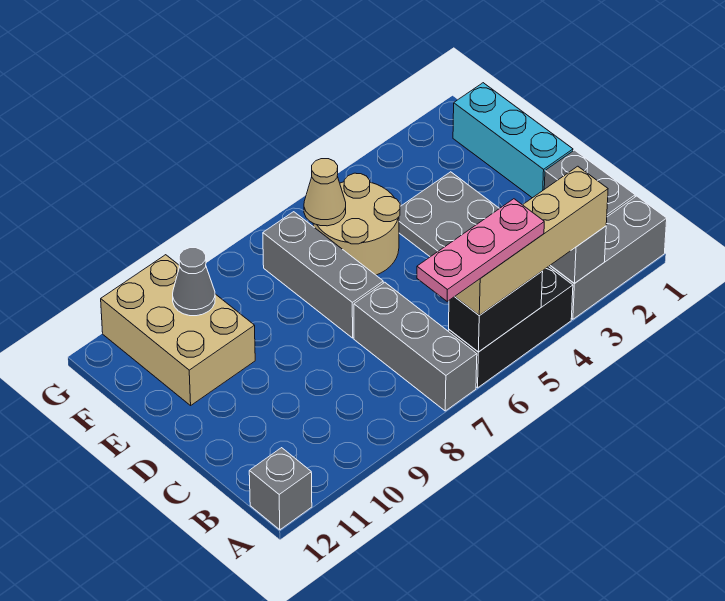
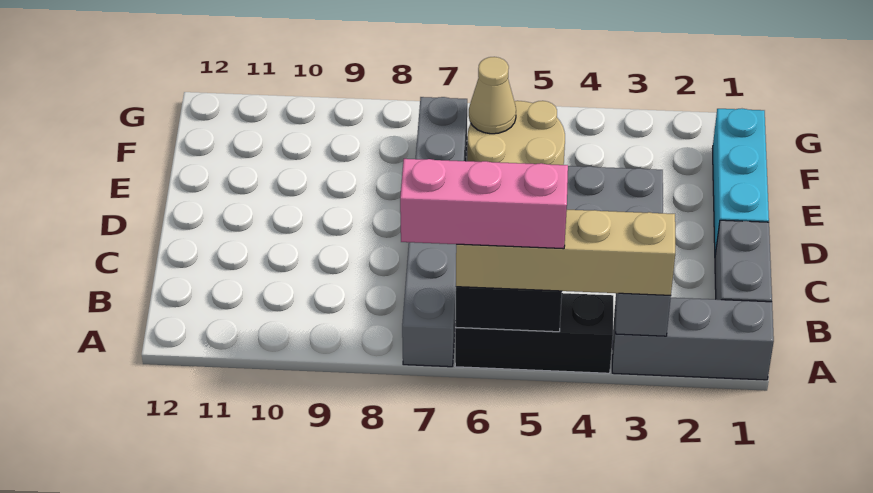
pink plate A5:A7 level 4 -> pink brick A5:A7 level 4
grey brick A12 level 1 -> none
tan brick E10:G11 level 1 -> none
grey cone F10 level 2 -> none

